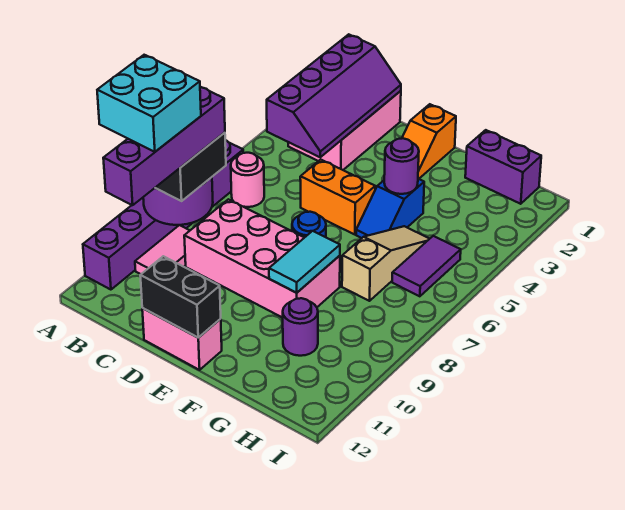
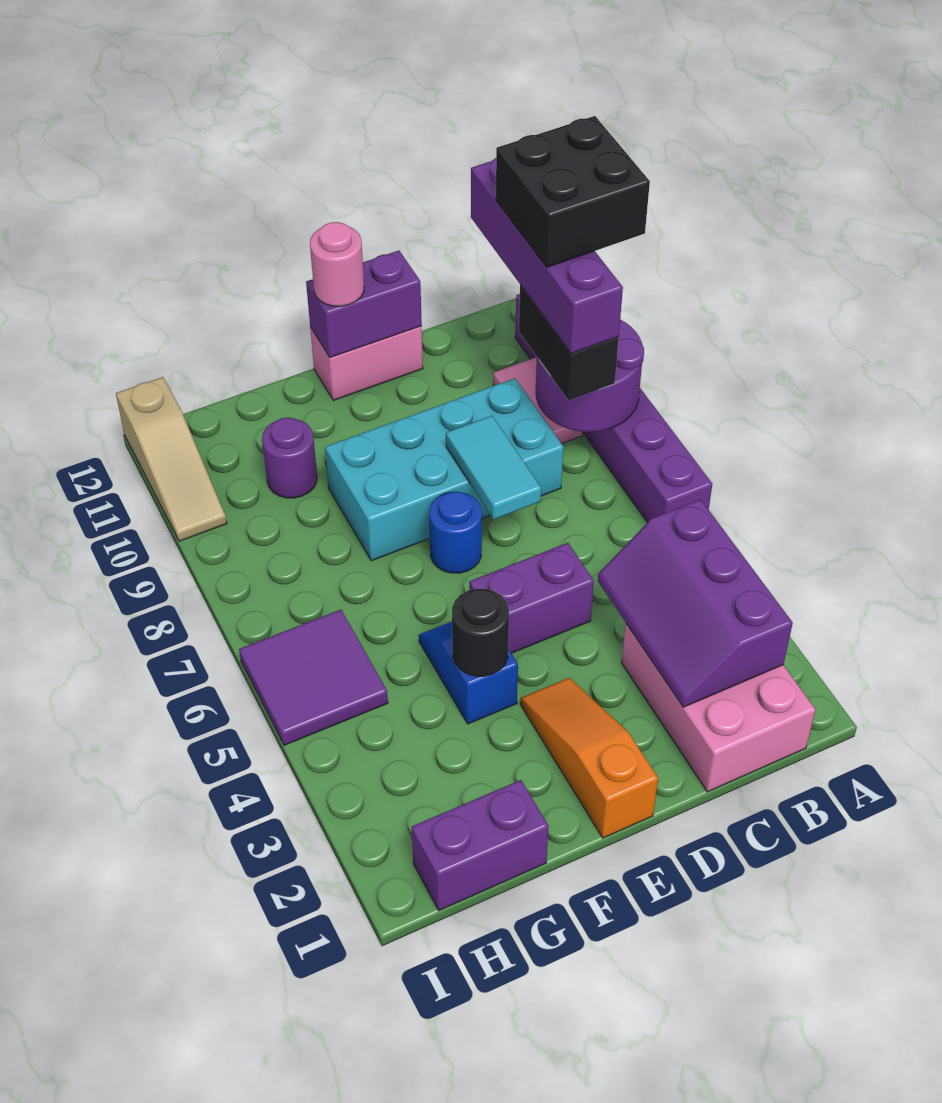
cyan brick A9:B10 level 5 -> black brick A9:B10 level 5
purple slope B1:C4 level 2 top B -> purple slope B2:C4 level 2 top B
pink round brick B6 level 1 -> pink round brick E12 level 3
pink brick C8:F9 level 1 -> cyan brick C8:F9 level 1
orange brick D5:E5 level 1 -> purple brick D5:E5 level 1
black brick D12:E12 level 2 -> purple brick D12:E12 level 2
orange slope E1:E2 level 1 top 1 -> orange slope E1:E3 level 1 top 1
purple round brick F4 level 2 -> black round brick F4 level 2
cyan tile F8:F9 level 2 -> cyan tile D7:D8 level 2
tan slope G5:G7 level 1 top 7 -> tan slope I10:I12 level 1 top 12
purple tile H5:H6 level 1 -> purple tile H5:I6 level 1

